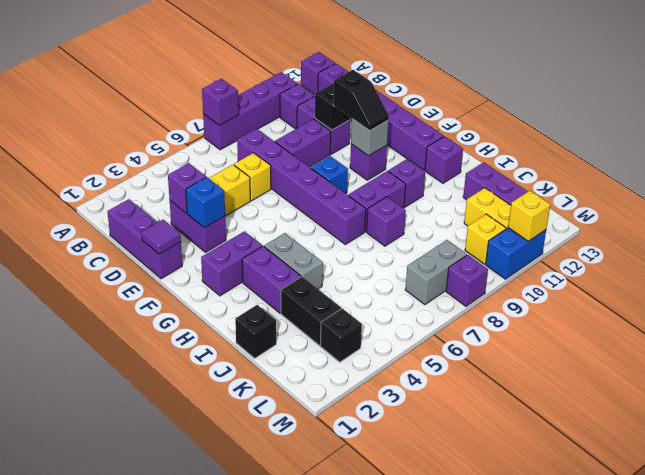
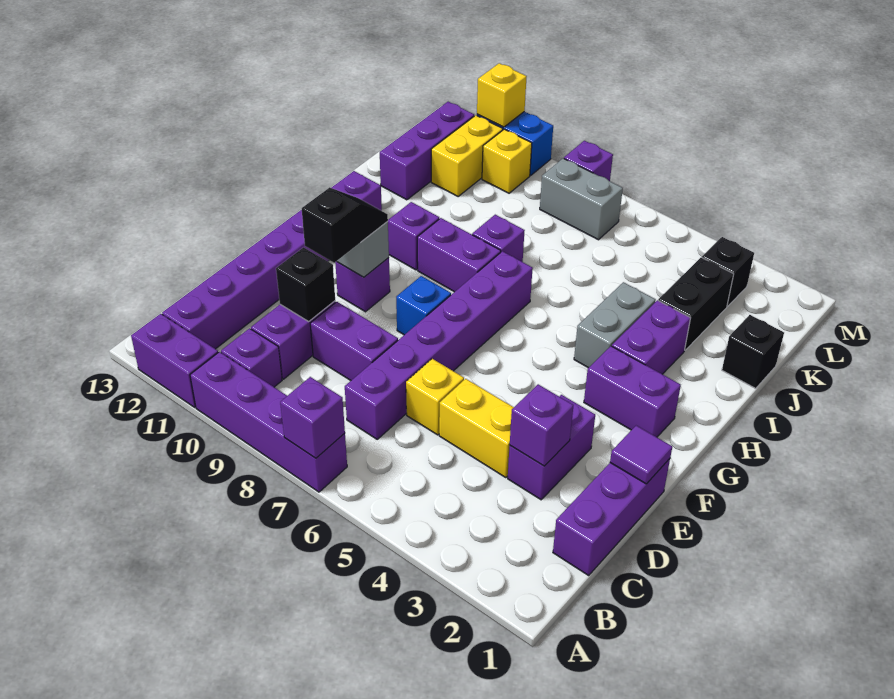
purple brick A12 level 1 -> purple brick A11:A12 level 1
blue brick E3 level 2 -> none

